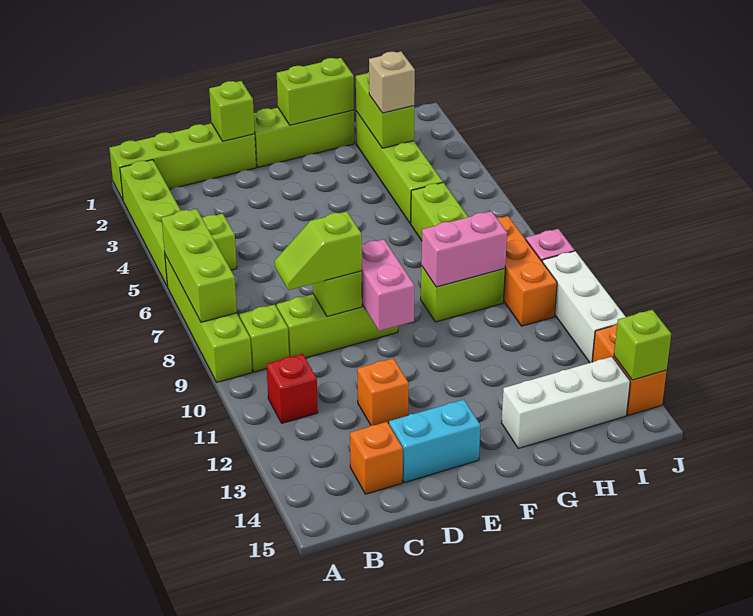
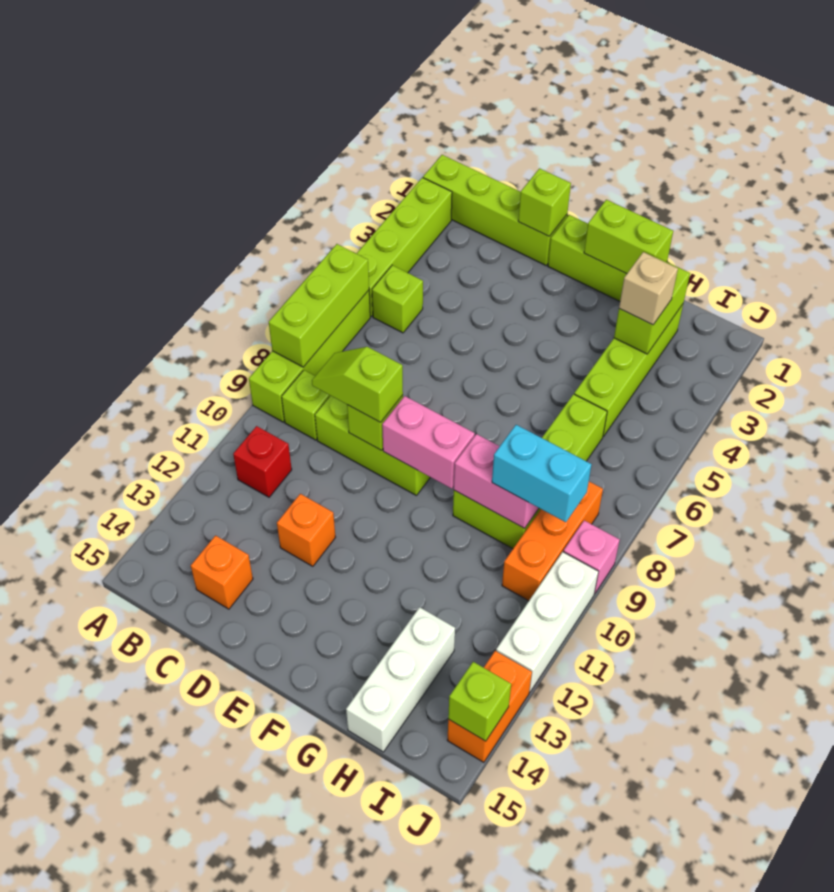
cyan brick D14:E14 level 1 -> cyan brick H9:I9 level 3
pink brick E9:E10 level 2 -> pink brick E9:F9 level 2
white brick G14:I14 level 1 -> white brick H13:H15 level 1

